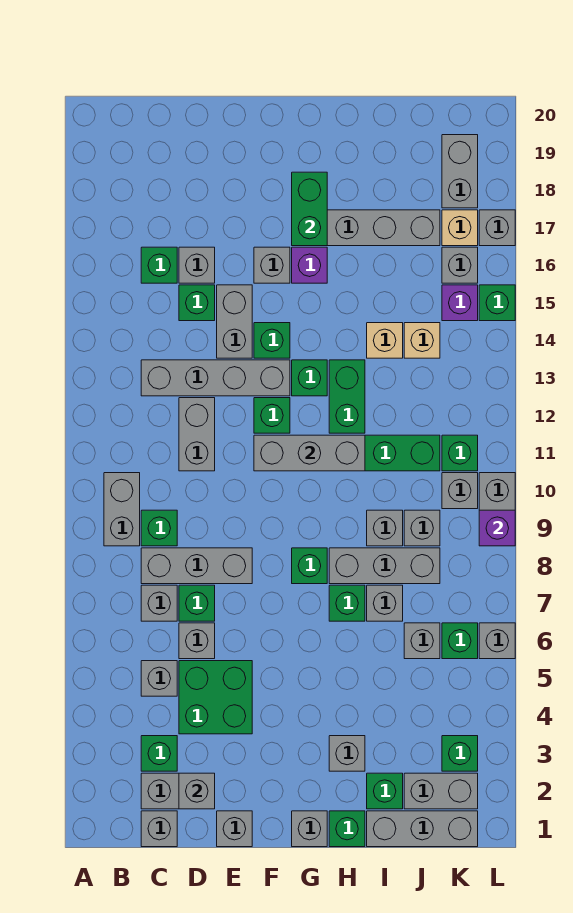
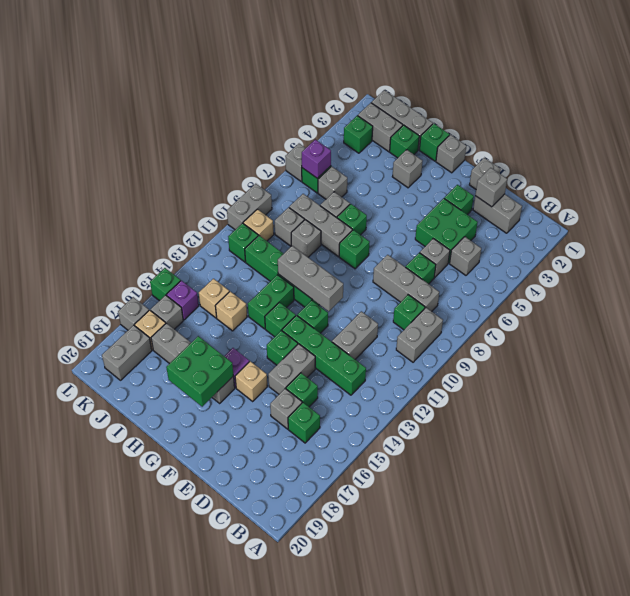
grey brick C1 level 1 -> none
green brick C3 level 1 -> green brick E3 level 1
grey brick C7 level 1 -> none
grey brick C13:F13 level 1 -> green brick C13:F13 level 1
grey brick F16 level 1 -> tan brick F16 level 1
green brick G17:G18 level 2 -> green brick G17:H18 level 2
grey brick K10 level 1 -> tan brick K10 level 1
purple brick L9 level 2 -> purple brick K6 level 2

